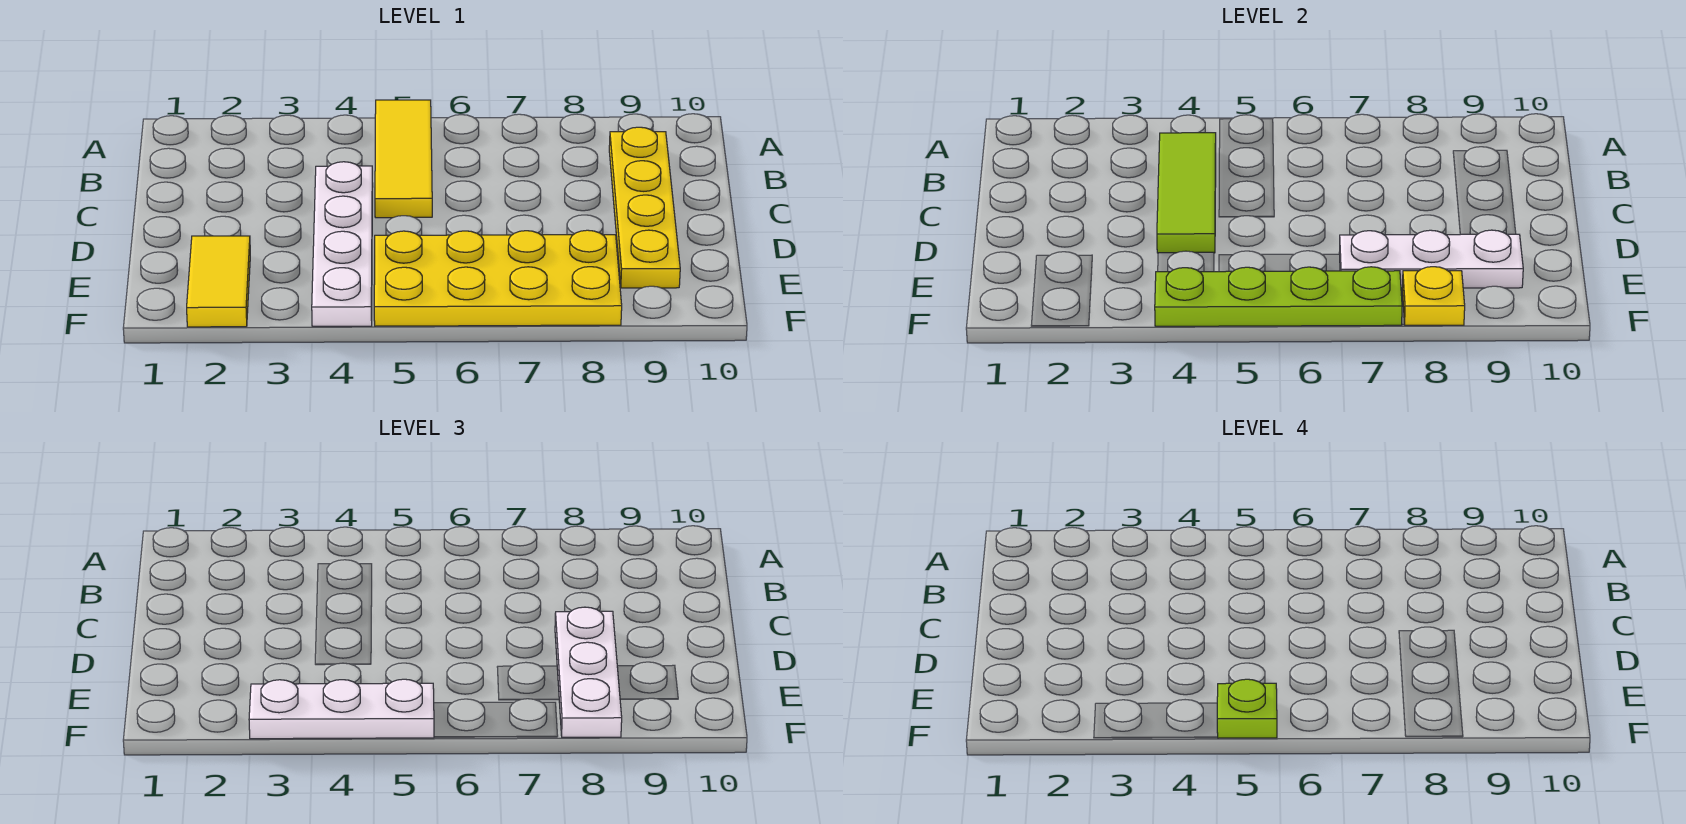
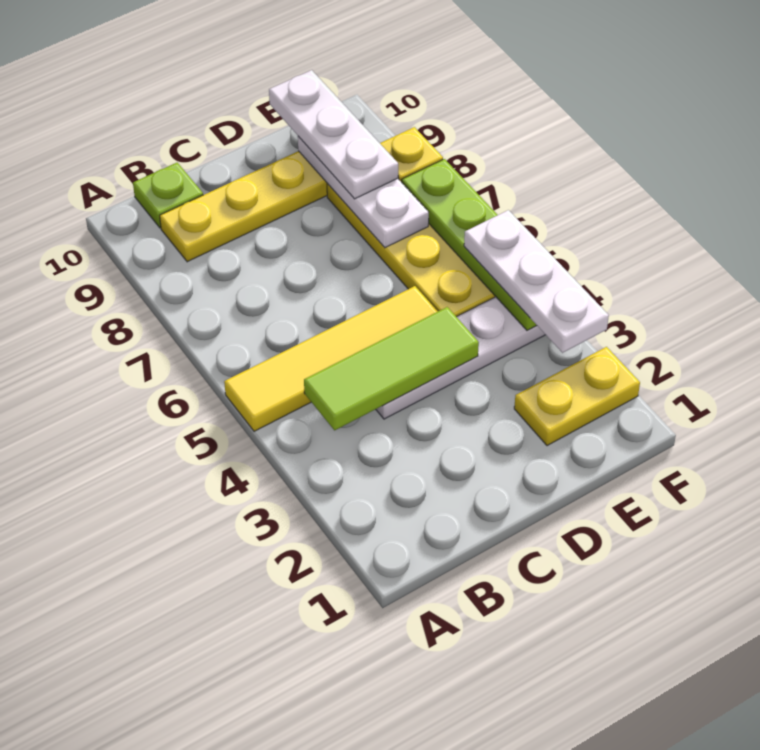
yellow tile A5:C5 level 1 -> yellow tile A5:D5 level 1
white plate D8:F8 level 3 -> white plate E8:E10 level 3
yellow tile E2:F2 level 1 -> yellow plate E2:F2 level 1
lime plate F5 level 4 -> lime plate B10 level 1

